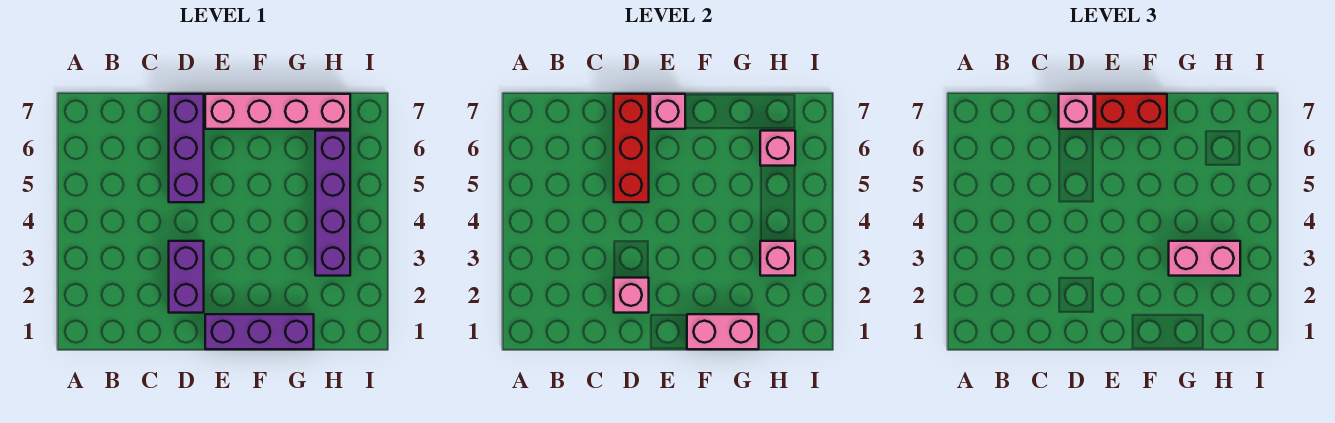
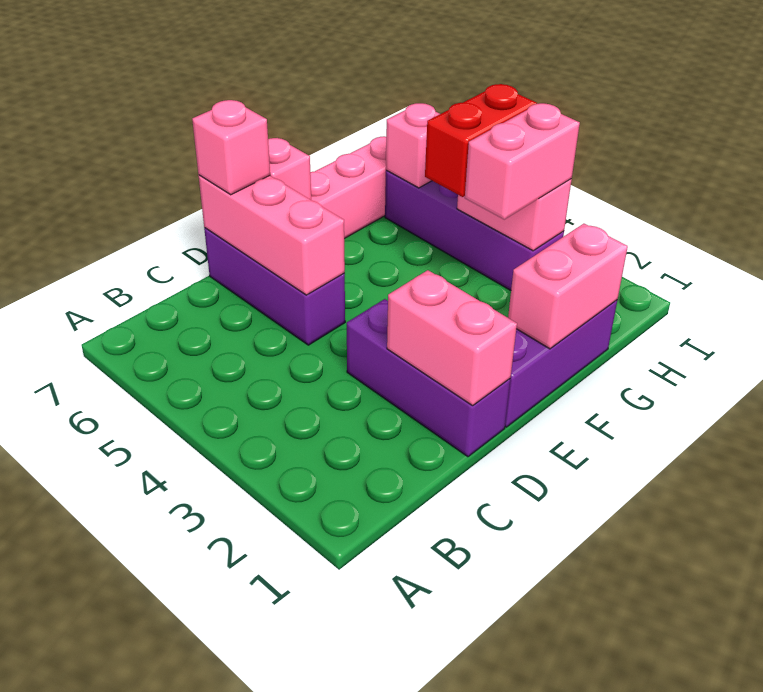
purple brick D2:D3 level 1 -> purple brick D1:D3 level 1
pink brick D2 level 2 -> pink brick D1:D2 level 2
red brick D5:D7 level 2 -> pink brick D5:D7 level 2
red brick E7:F7 level 3 -> red brick G4:H4 level 3
pink brick H3 level 2 -> pink brick H3:H4 level 2

